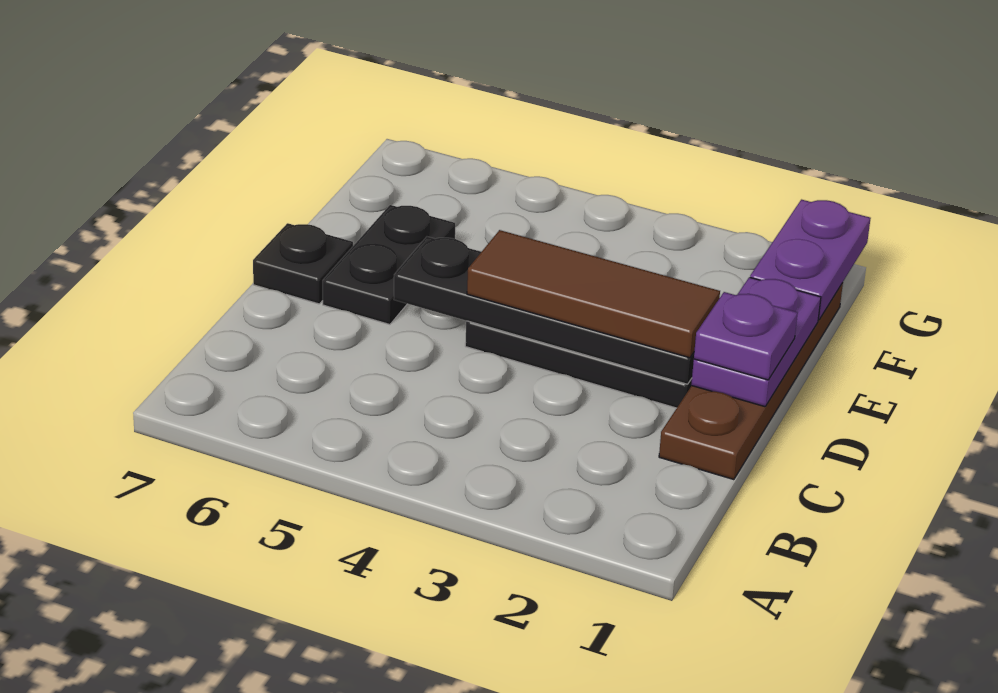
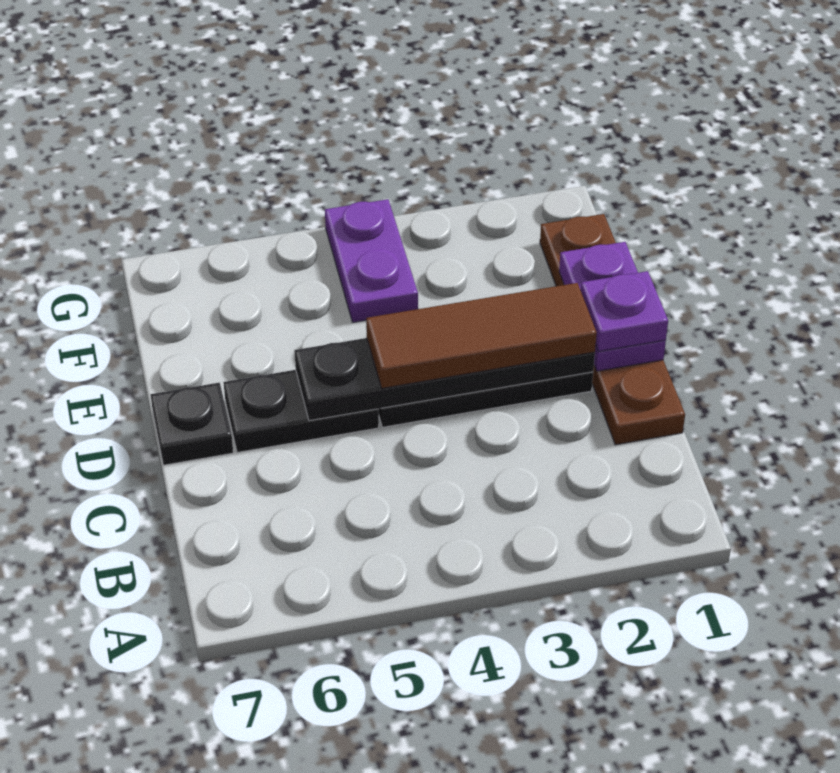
black plate D6:E6 level 1 -> black plate D5:D6 level 1
purple plate F1:G1 level 2 -> purple plate F4:G4 level 1

